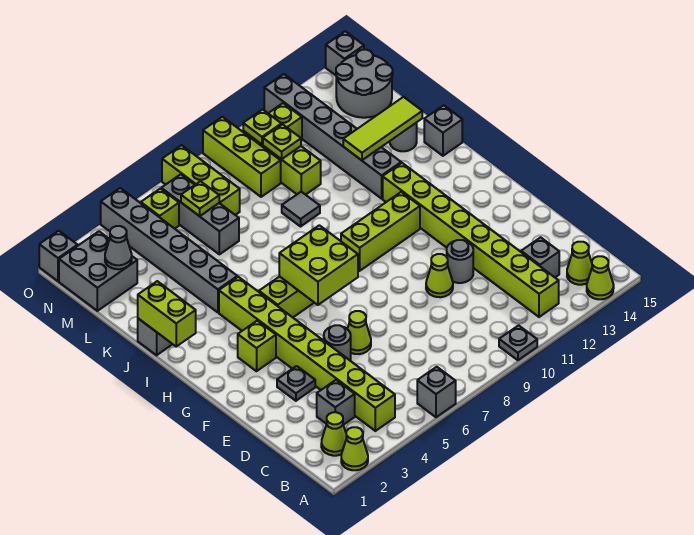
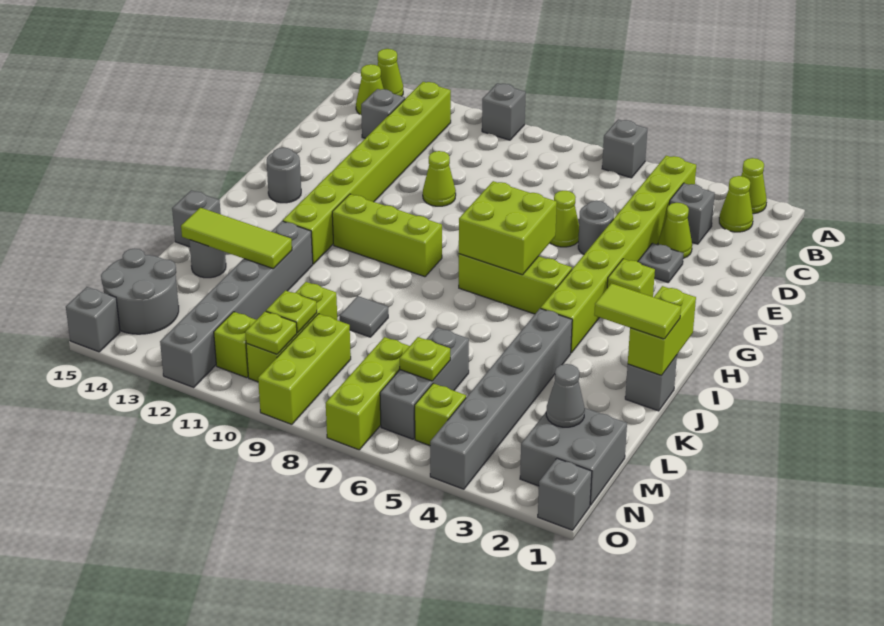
grey plate A10 level 1 -> grey brick A10 level 1
none -> lime cone D3 level 1
grey round brick E11 level 1 -> grey round brick G14 level 1
none -> lime tile J1:J2 level 3

